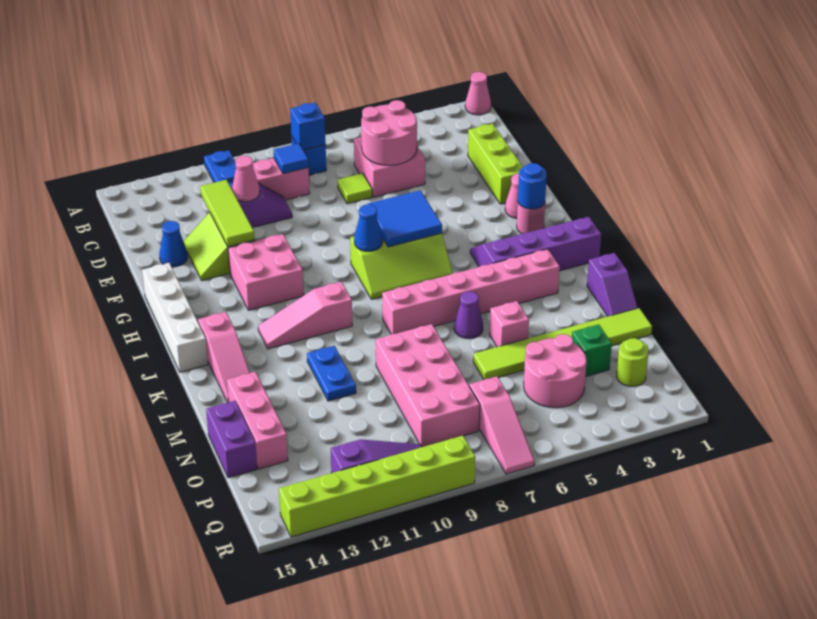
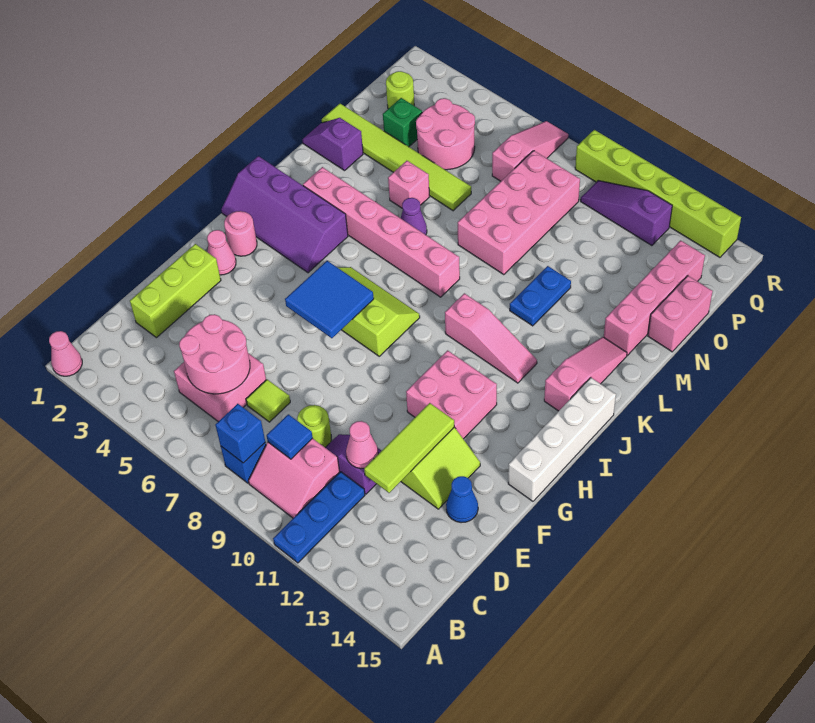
none -> lime round brick D9 level 1
blue round brick H2 level 2 -> none
blue cone H8 level 2 -> none
purple slope L1:M1 level 1 top L -> purple slope M1:M2 level 1 top 2
pink brick M14:O14 level 1 -> pink brick M14:P14 level 1
purple brick N15:O15 level 1 -> pink brick N15:O15 level 1

